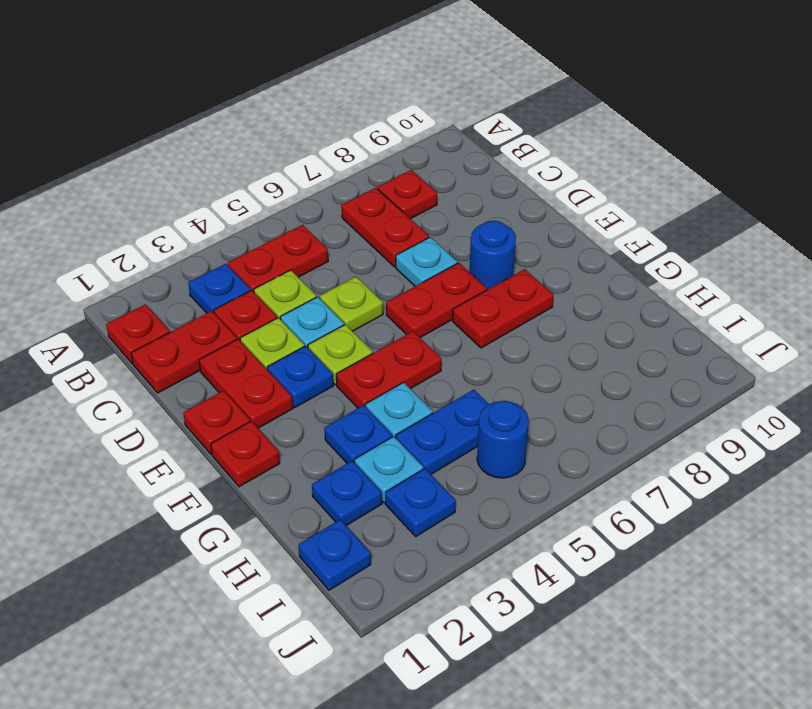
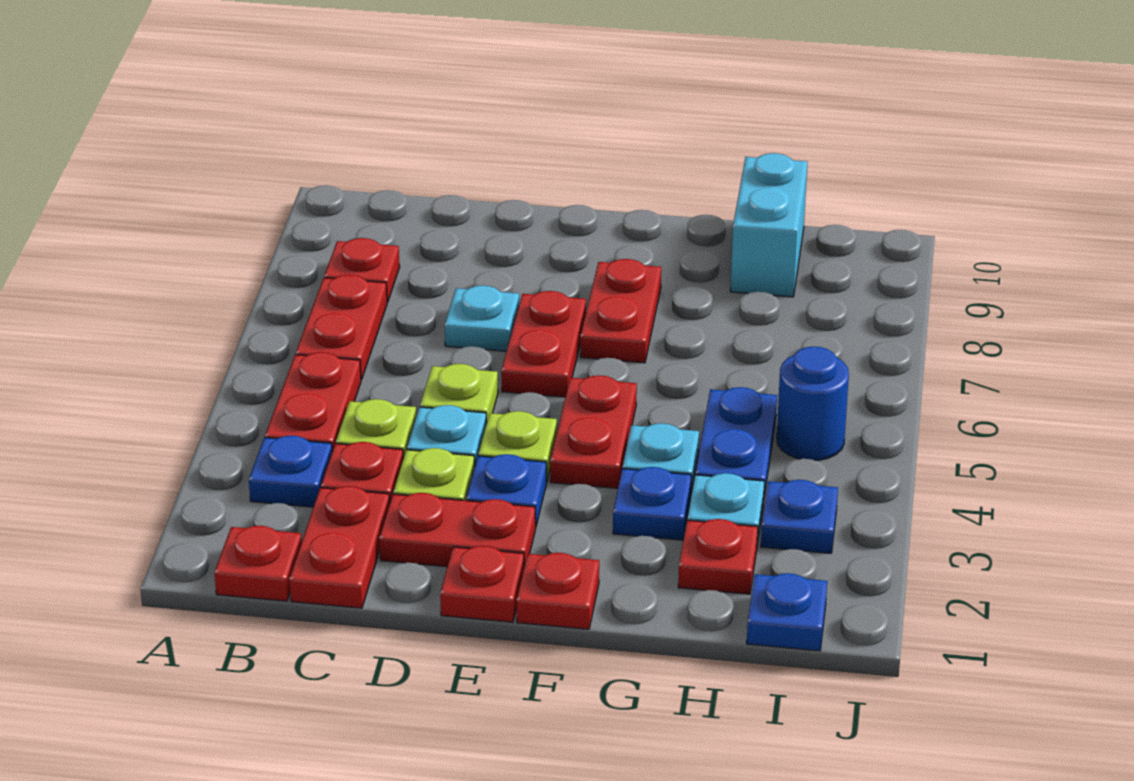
red plate B7:C7 level 1 -> red plate B6:B7 level 1
blue round brick E8 level 1 -> none
blue plate H2 level 1 -> red plate H2 level 1
none -> cyan brick H9:H10 level 1

